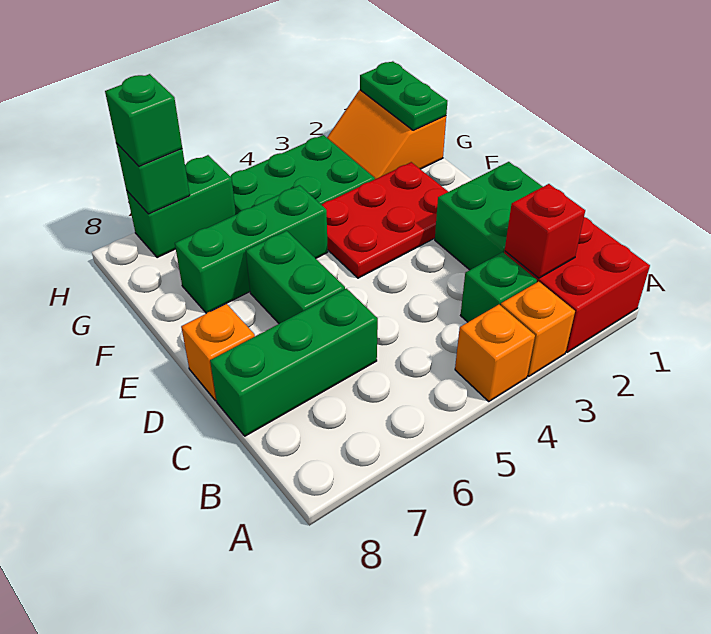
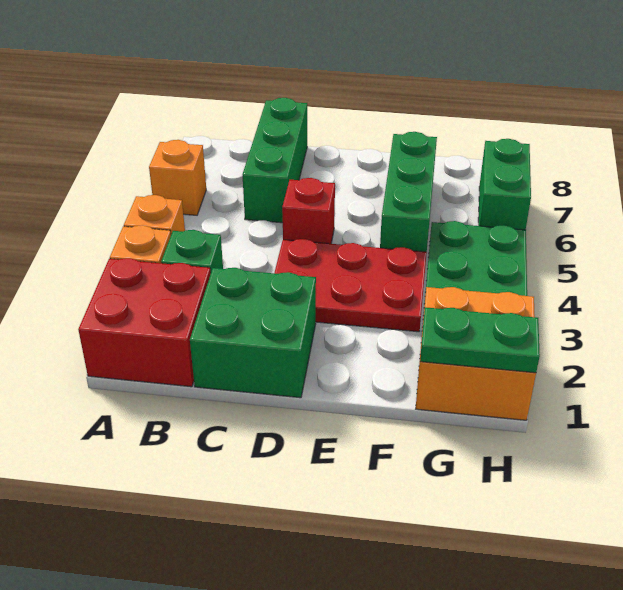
red brick B2 level 2 -> red brick D5 level 1
green brick D6:E6 level 1 -> none
orange brick D8 level 1 -> orange brick A6 level 1
red plate E2:F4 level 1 -> red plate D3:F4 level 1
orange slope G1:H2 level 1 top 1 -> orange brick G1:H2 level 1
green brick H7 level 2 -> none
green brick H7 level 3 -> none

